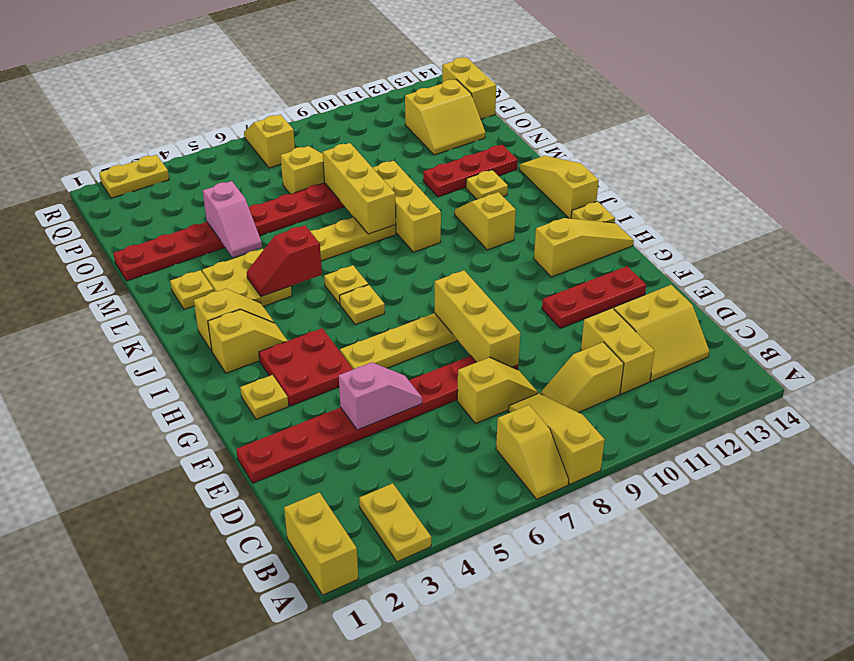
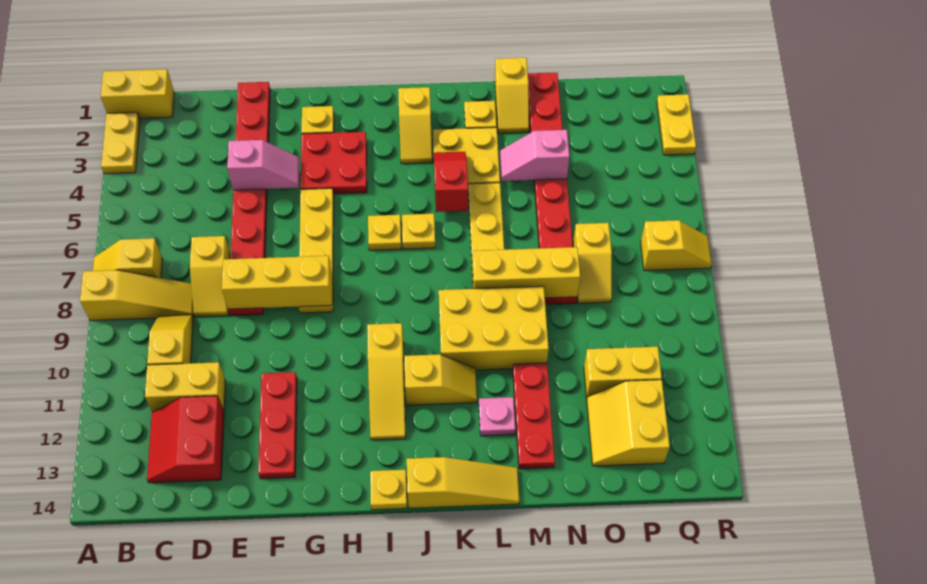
yellow plate A3:B3 level 1 -> yellow plate A2:A3 level 1
yellow slope C12:D13 level 1 top D -> red slope C12:D13 level 1 top D
pink slope E4:E5 level 2 top 4 -> pink slope E4:F4 level 2 top E
yellow slope H12:H14 level 1 top 12 -> yellow slope I10:I12 level 1 top 10
yellow slope I2:I3 level 1 top 2 -> yellow slope M1:M2 level 1 top 1
yellow brick K9:M9 level 1 -> yellow brick K9:M10 level 1
yellow plate L12 level 1 -> pink plate L12 level 1
yellow brick P14:Q14 level 1 -> yellow brick O11:P11 level 1

